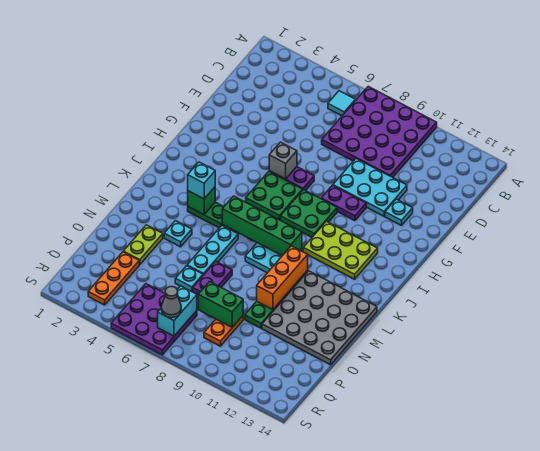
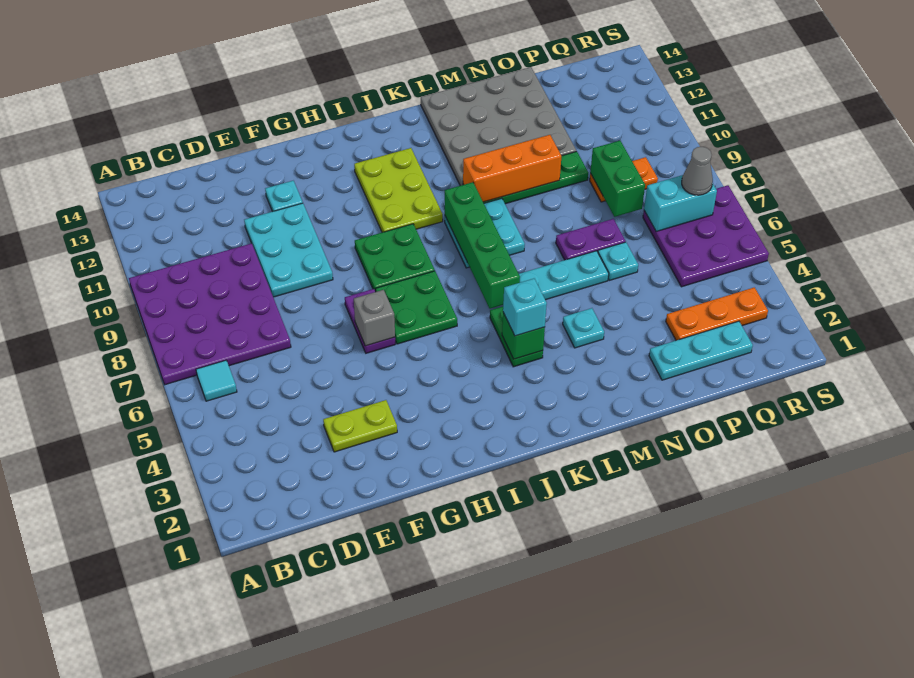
purple plate G9:G10 level 1 -> none
lime plate N3:O3 level 1 -> lime plate E3:F3 level 1
none -> cyan plate O2:Q2 level 1

